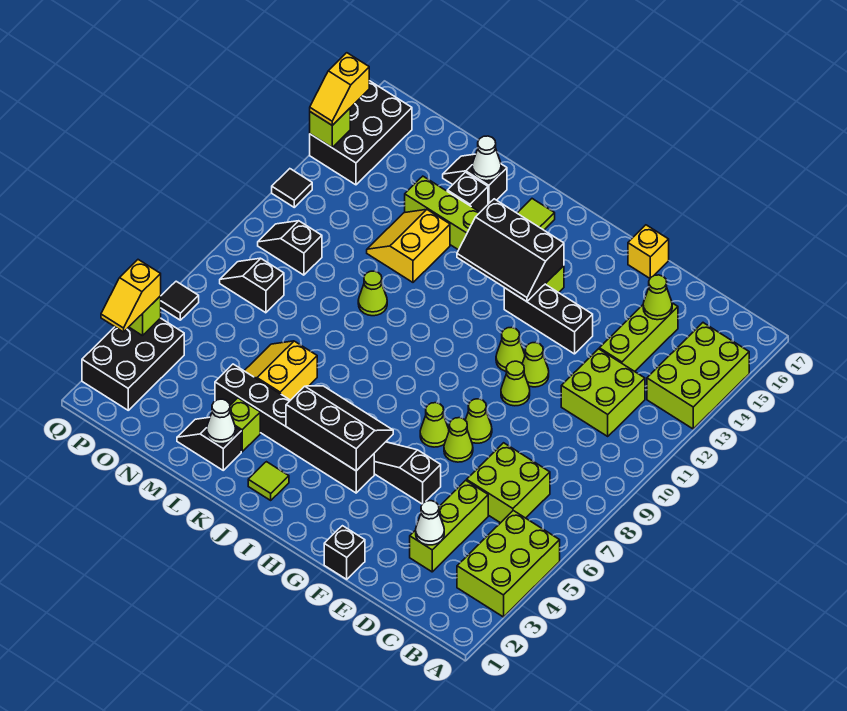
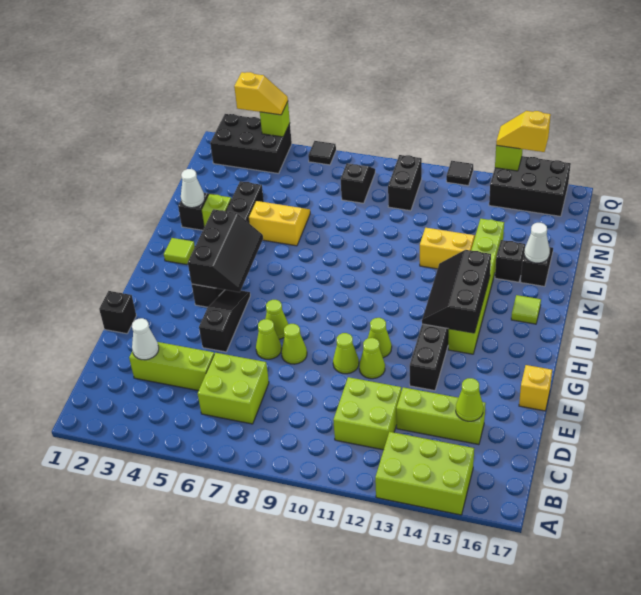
lime brick A3:B5 level 1 -> none
lime cone L10 level 1 -> none
black slope O10:P10 level 1 top O -> black brick O10:P10 level 1
yellow slope Q3:Q4 level 3 top 4 -> yellow slope Q3:Q4 level 3 top 3

